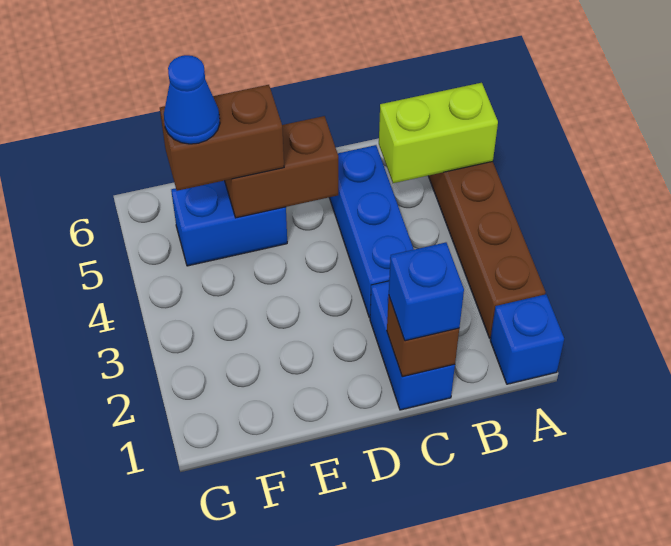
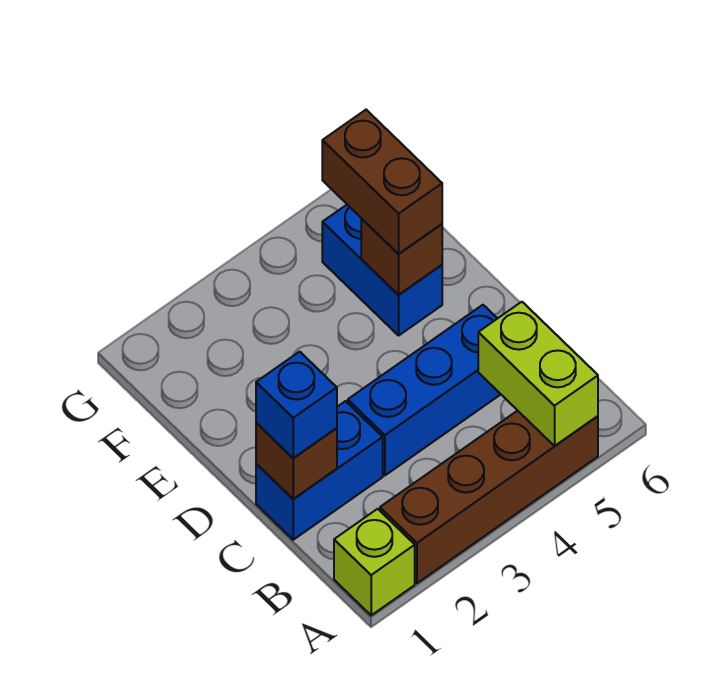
blue brick A1 level 1 -> lime brick A1 level 1
brown brick D5:E5 level 2 -> brown brick E5 level 2
blue cone F5 level 4 -> none

